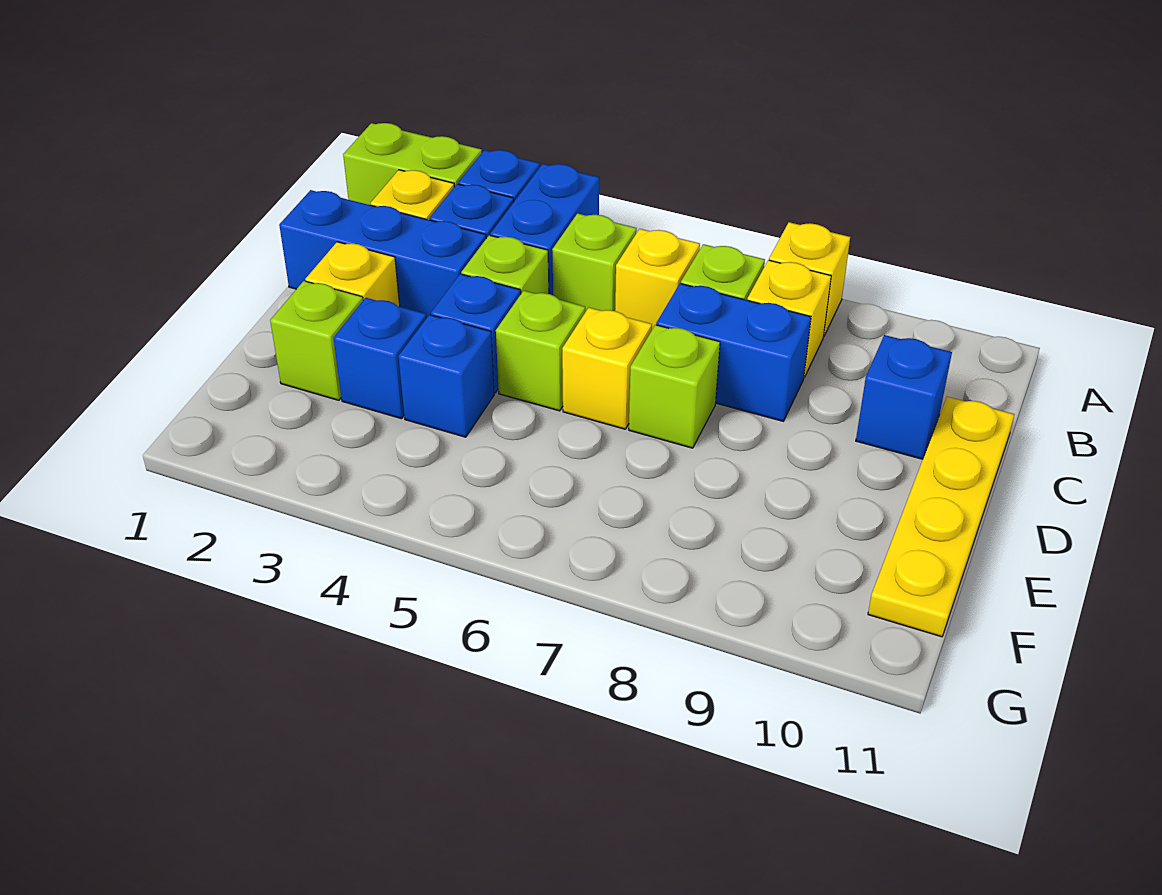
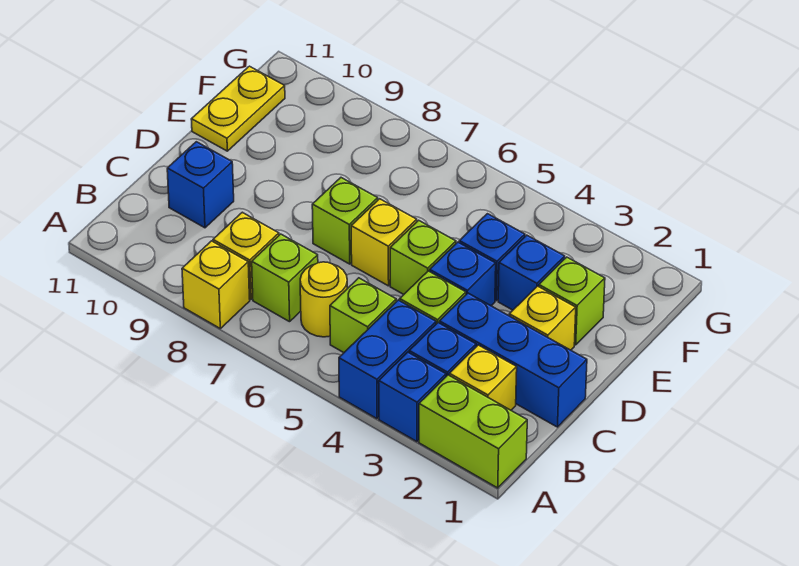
yellow brick B6 level 1 -> yellow round brick B6 level 1
blue brick C7:C8 level 1 -> none
yellow plate C11:F11 level 1 -> yellow plate E11:F11 level 1

